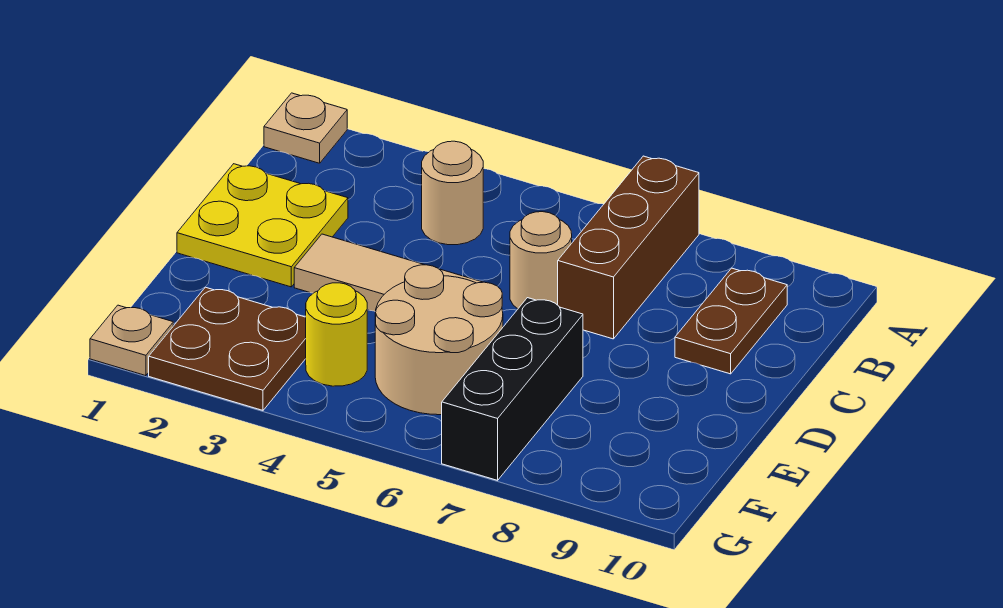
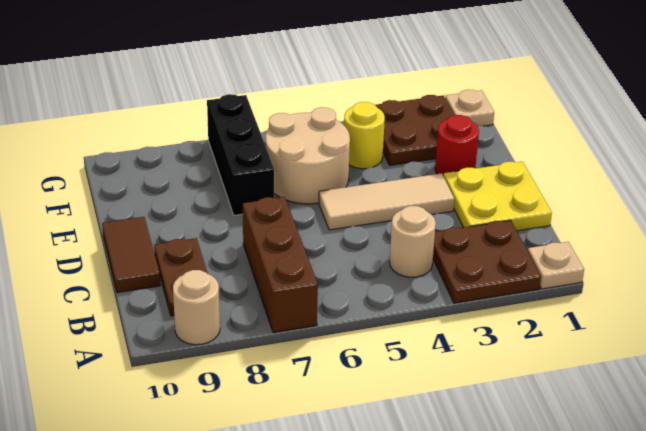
none -> brown plate A2:B3 level 1
tan round brick C6 level 1 -> tan round brick A9 level 1
none -> brown tile C10:D10 level 1
none -> red round brick E2 level 1

